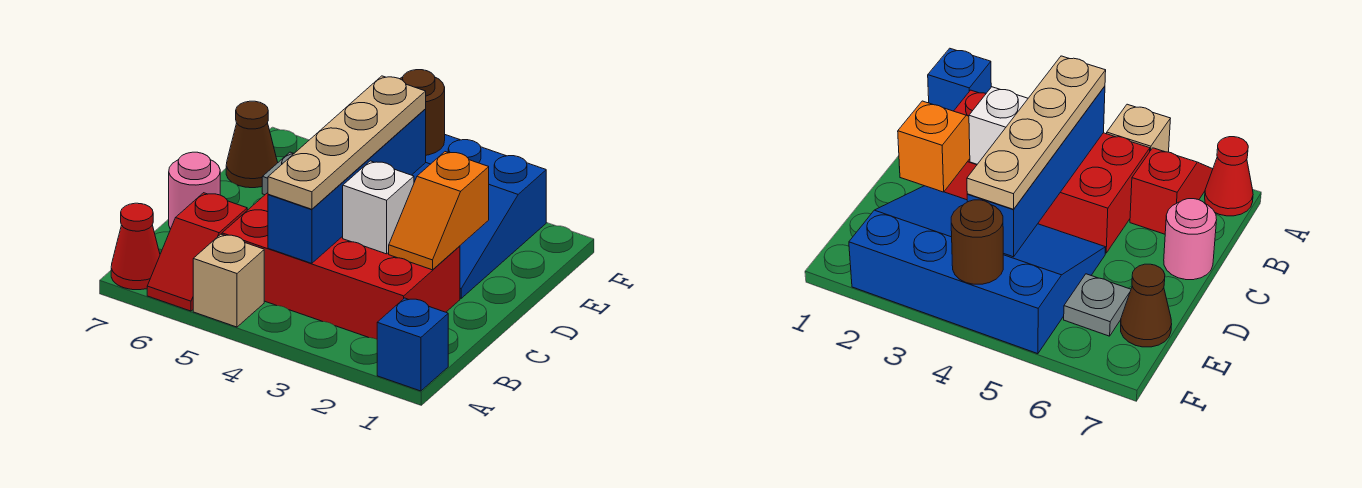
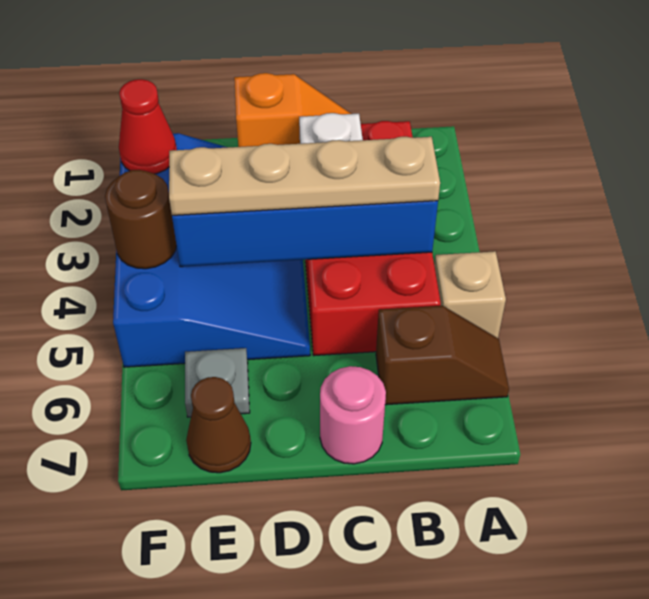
blue brick A1 level 1 -> none
red slope A6:B6 level 1 top B -> brown slope A6:B6 level 1 top B
red cone A7 level 1 -> red cone F2 level 2

